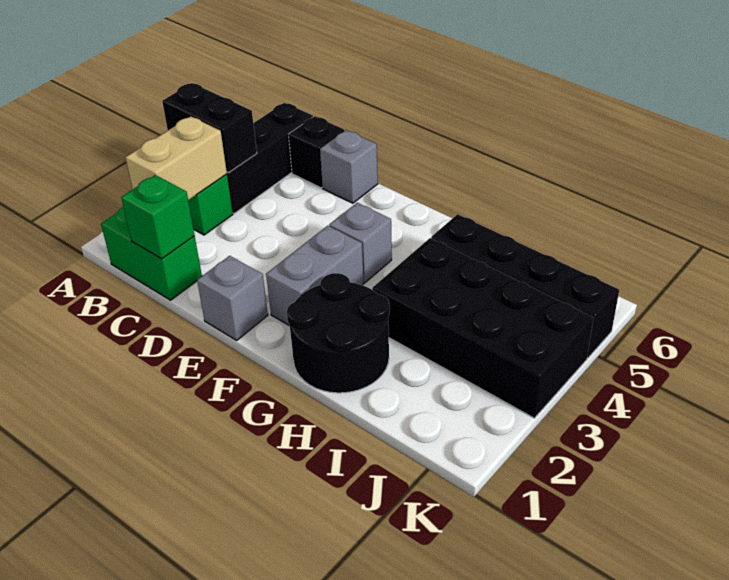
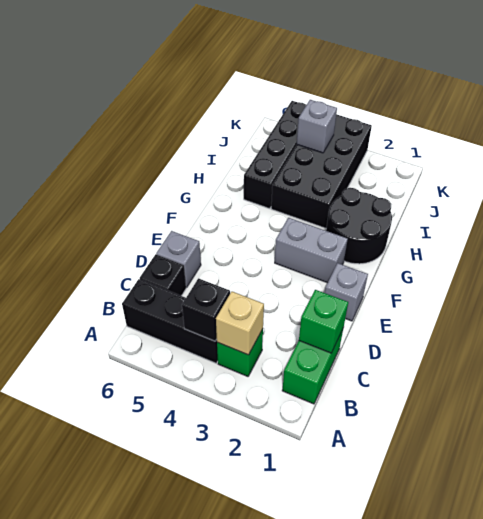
black brick A4:B4 level 2 -> black brick B4 level 2
tan brick B2:B3 level 2 -> tan brick B3 level 2
grey brick F4 level 1 -> grey brick J4 level 2

